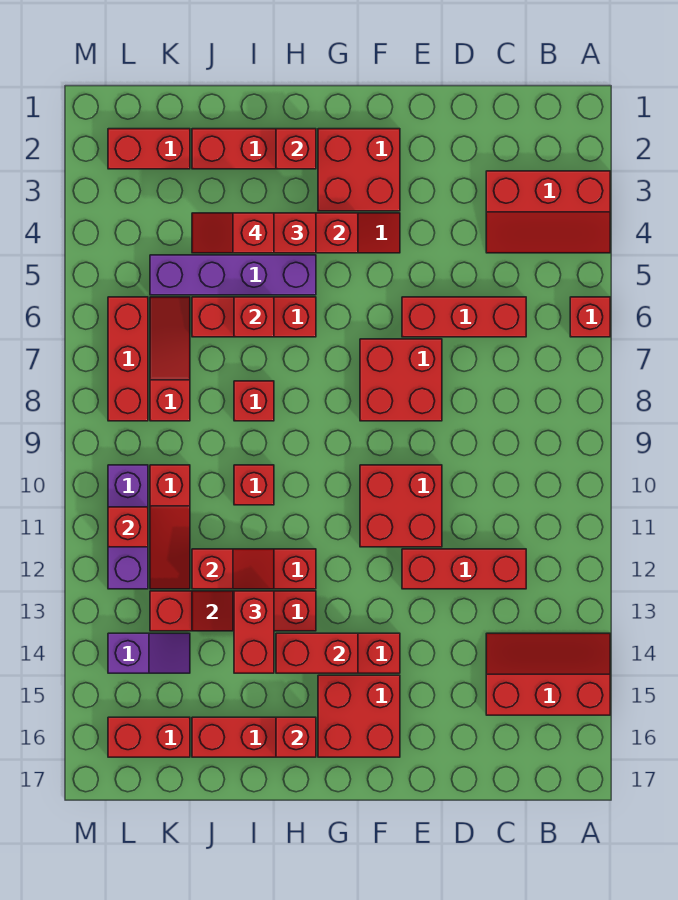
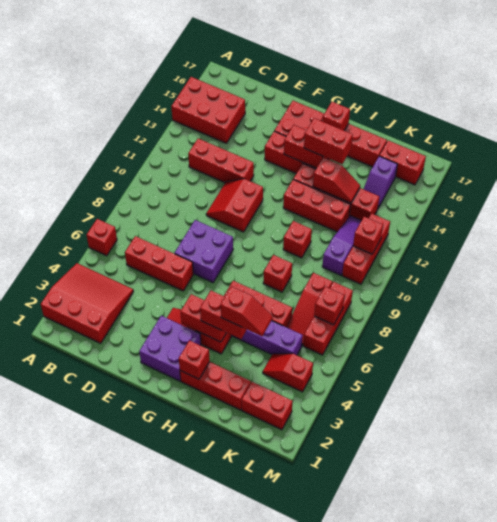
red slope A3:C4 level 1 top 3 -> red slope A2:C4 level 1 top 2
red slope A14:C15 level 1 top 15 -> red brick A14:C15 level 1
red brick E7:F8 level 1 -> purple brick E7:F8 level 1
red brick E10:F11 level 1 -> red slope E10:F11 level 1 top F
red brick F2:G3 level 1 -> purple brick F2:G3 level 1
red brick I6 level 2 -> red brick L7 level 2
red slope I12:J12 level 2 top J -> red slope K4:L4 level 1 top L
red brick I13:I14 level 3 -> red brick H14:I14 level 3
red slope K10:K12 level 1 top 10 -> purple slope K10:K12 level 1 top 10
purple slope K14:L14 level 1 top L -> purple slope K14:K15 level 1 top 15
purple brick L10:L12 level 1 -> red brick L10:L12 level 1

